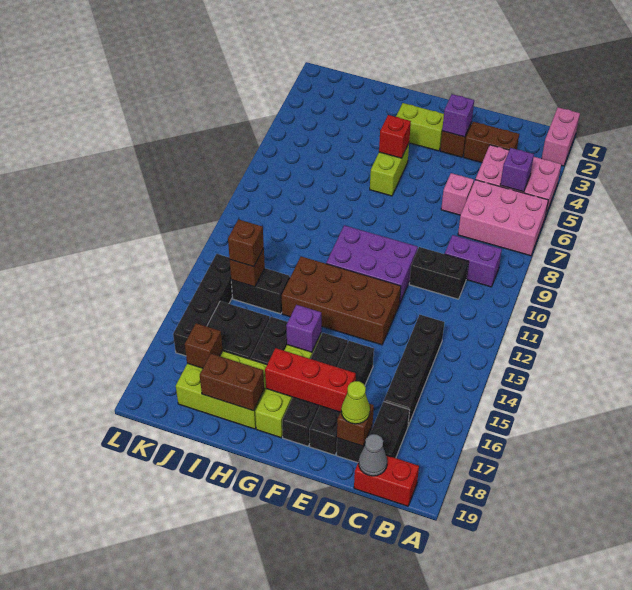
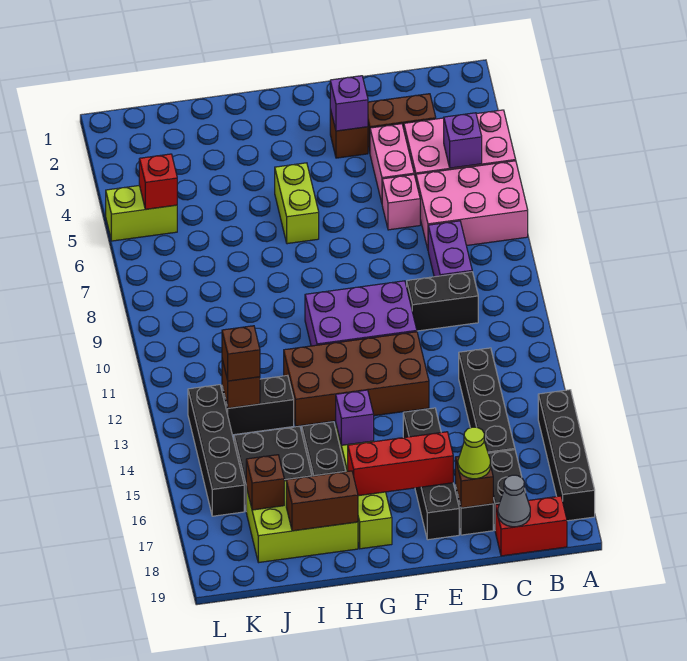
pink brick A1:A2 level 1 -> pink brick D4:D5 level 1
purple brick B9:C9 level 1 -> purple brick C8:C9 level 1
lime brick F3:G3 level 1 -> lime brick K5:L5 level 1
black brick F15:F18 level 1 -> black brick A15:A18 level 1
red brick G5 level 2 -> red brick K5 level 2

